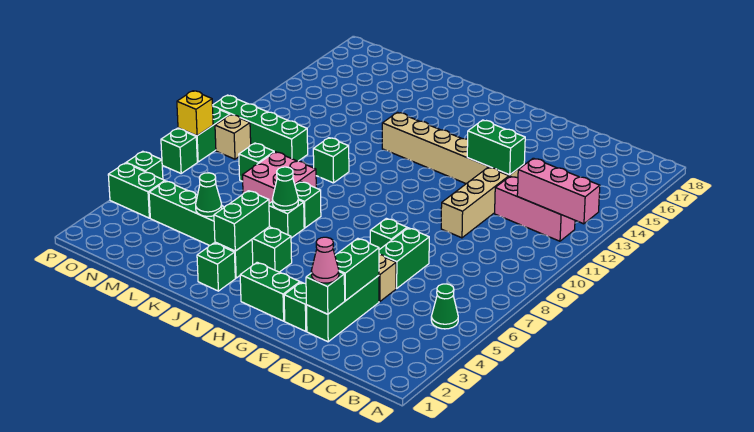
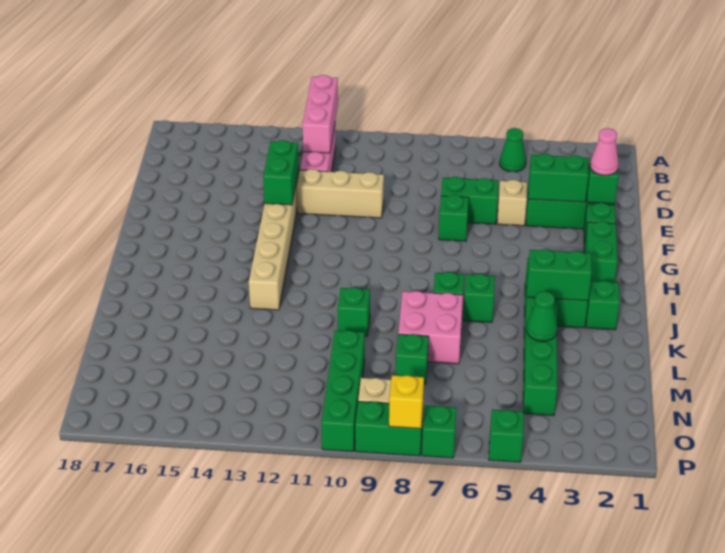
green cone J6 level 2 -> none
green brick O4:P4 level 1 -> none

